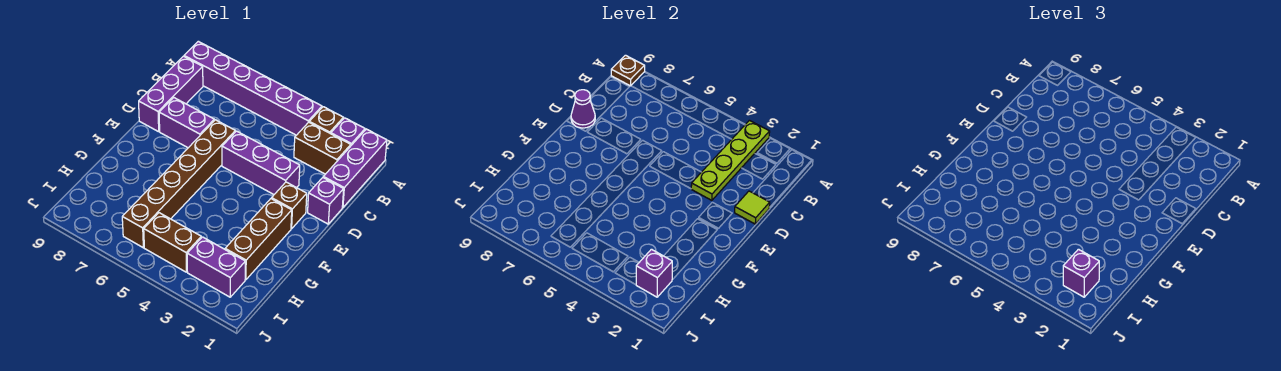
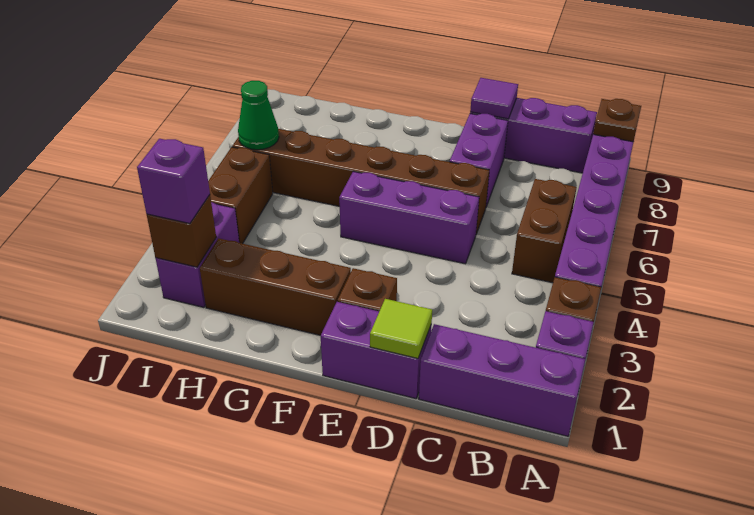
lime plate A3:D3 level 2 -> none
brown brick B2:B3 level 1 -> brown brick B5:B6 level 1
purple brick D1 level 1 -> purple brick D1:E1 level 1
purple brick D3:D5 level 1 -> purple brick D5:F5 level 1
purple cone D9 level 2 -> purple tile D9 level 2
purple brick I2 level 2 -> brown brick I2 level 2
none -> green cone I6 level 2

